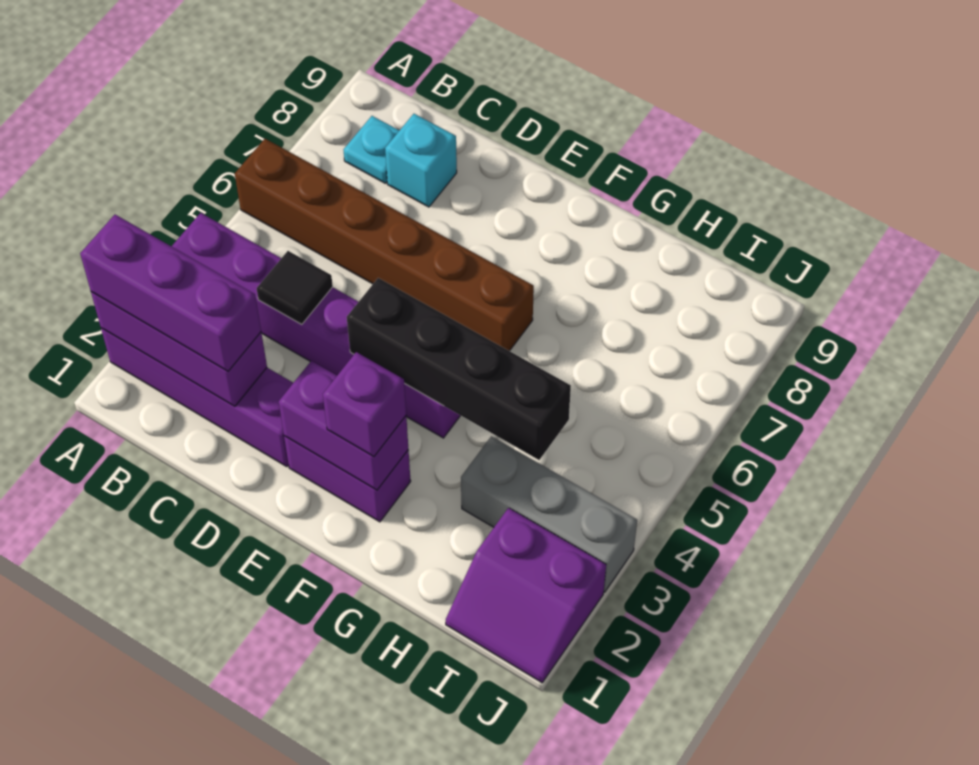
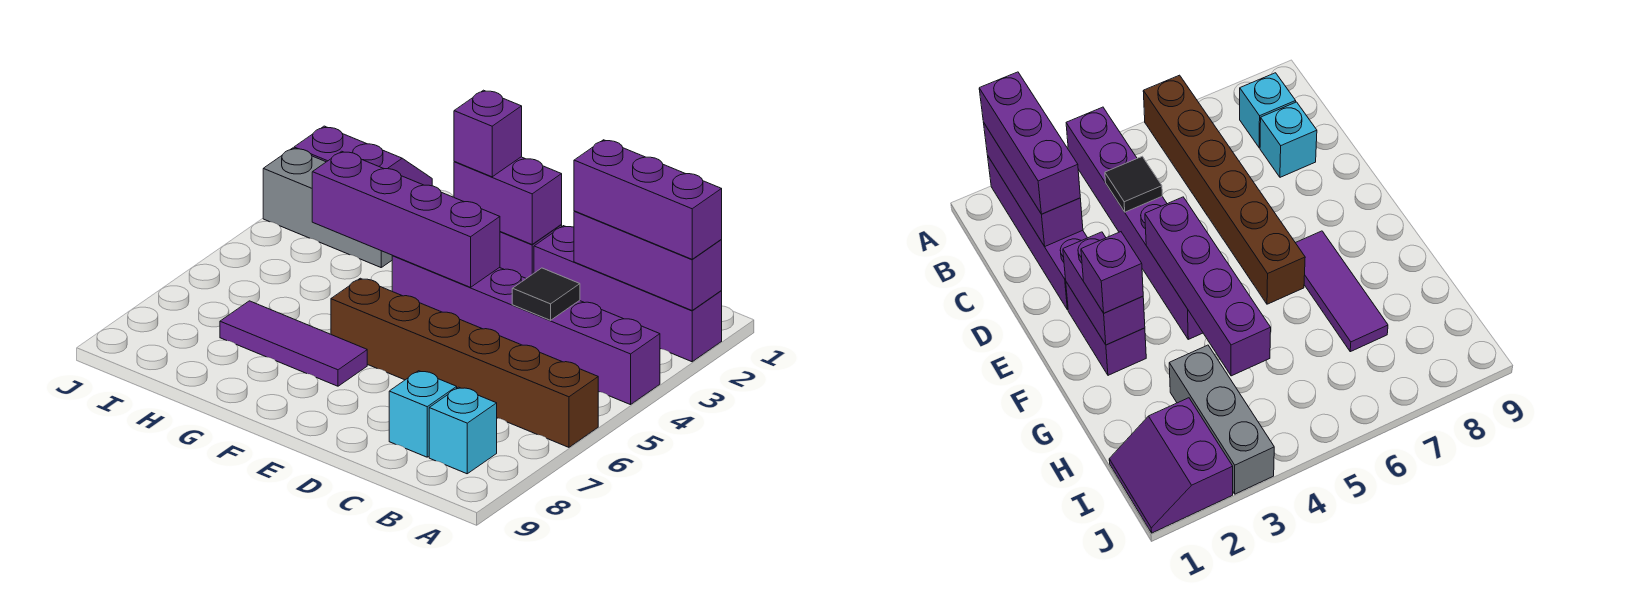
cyan plate B8 level 1 -> cyan brick B8 level 1
black brick E4:H4 level 2 -> purple brick E4:H4 level 2
none -> purple tile F7:H7 level 1

